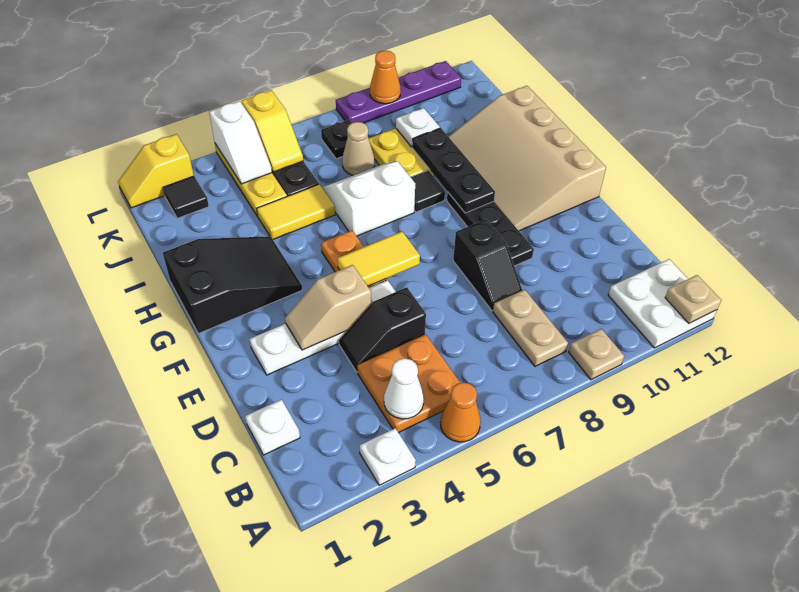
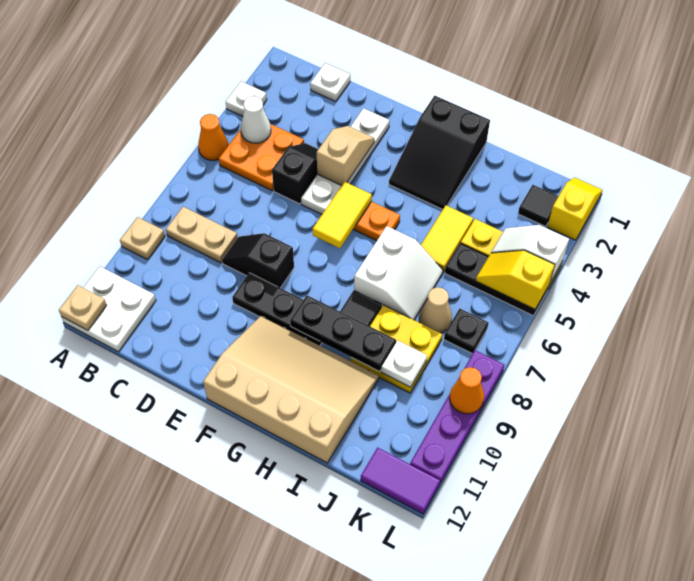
none -> purple tile K12:L12 level 1

